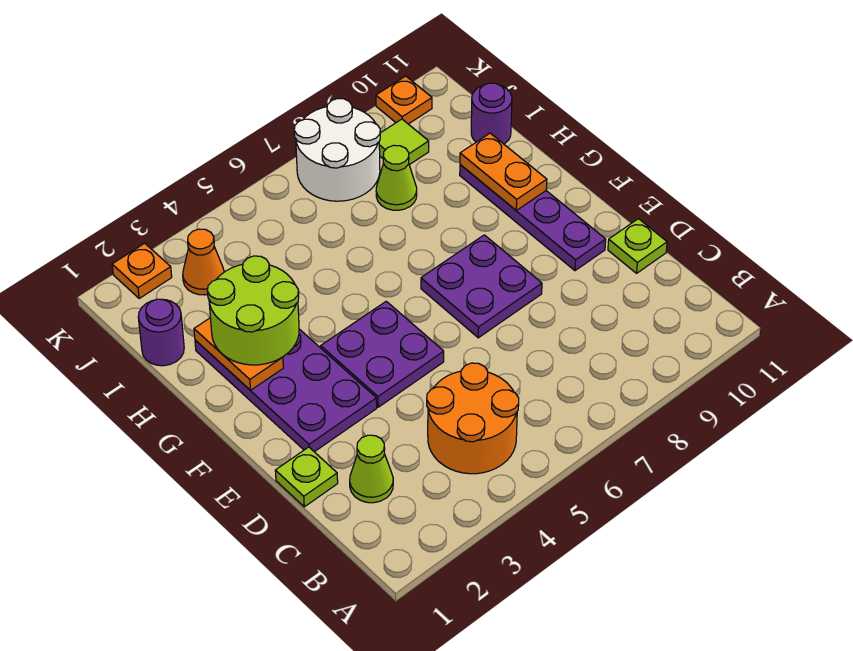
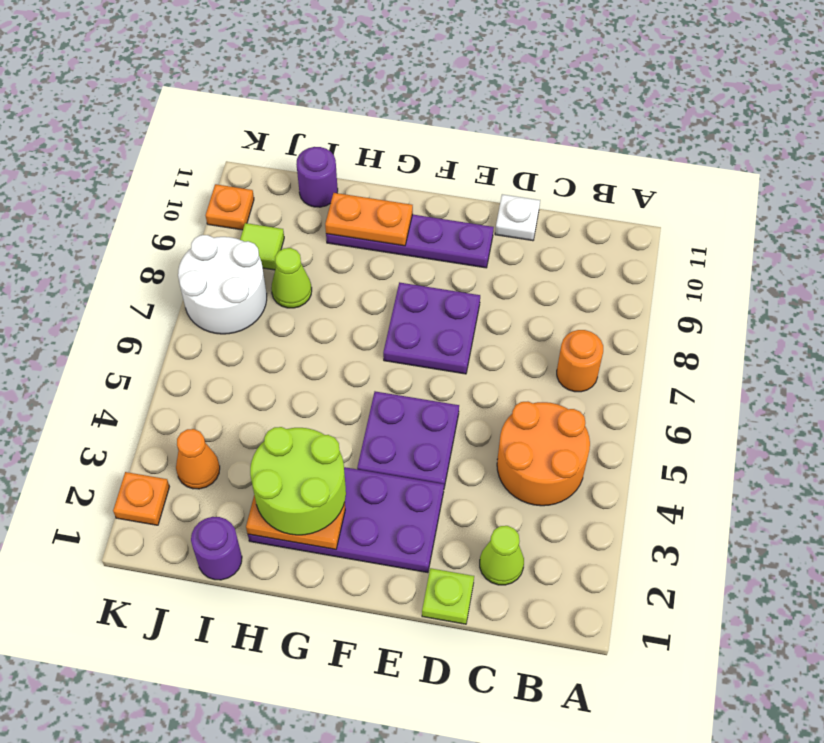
none -> orange round brick B7 level 1
lime plate D11 level 1 -> white plate D11 level 1

